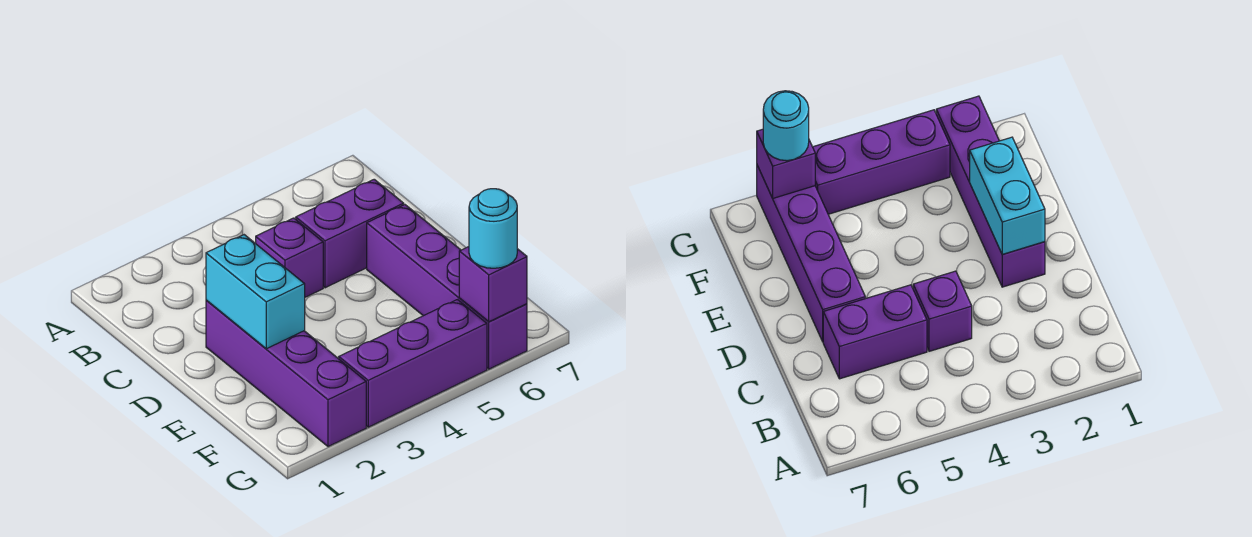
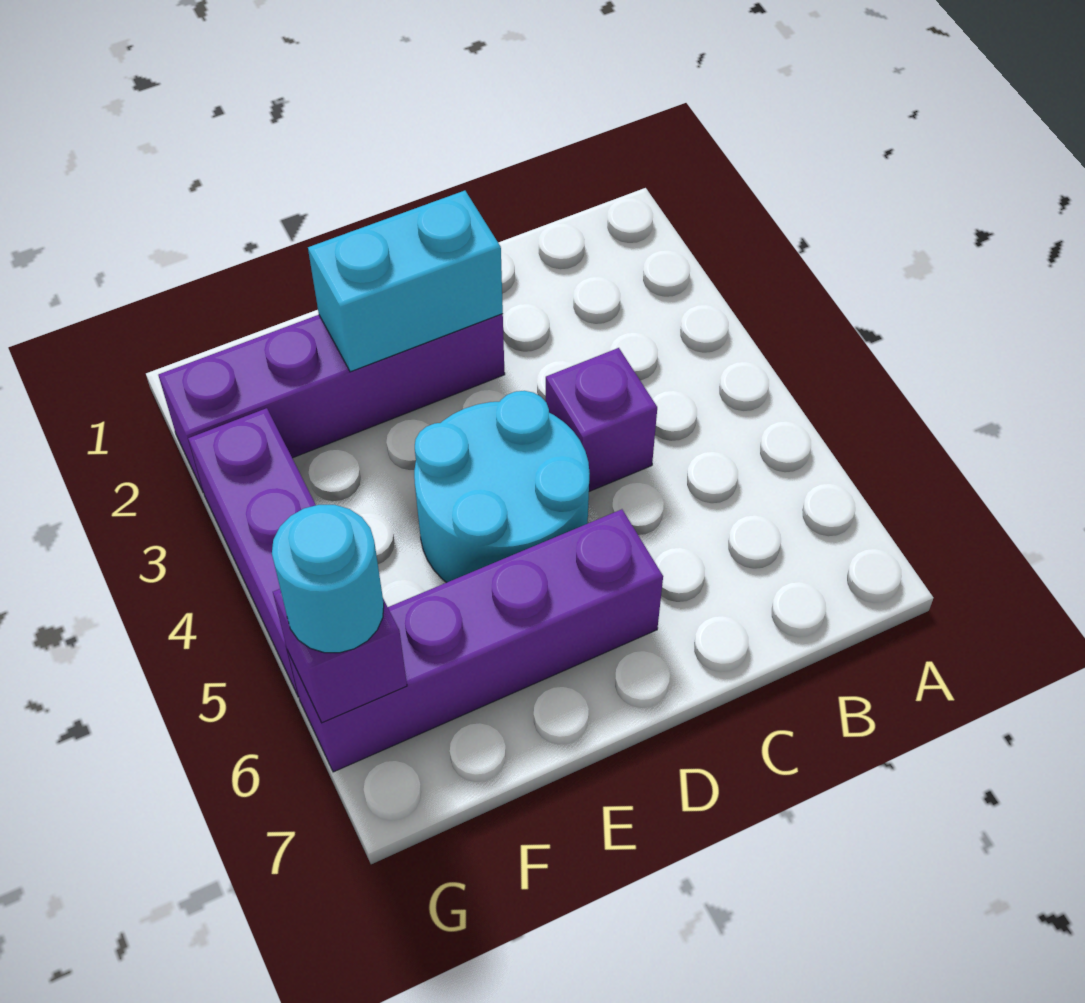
purple brick C5:C6 level 1 -> none
none -> cyan round brick D4:E5 level 1

